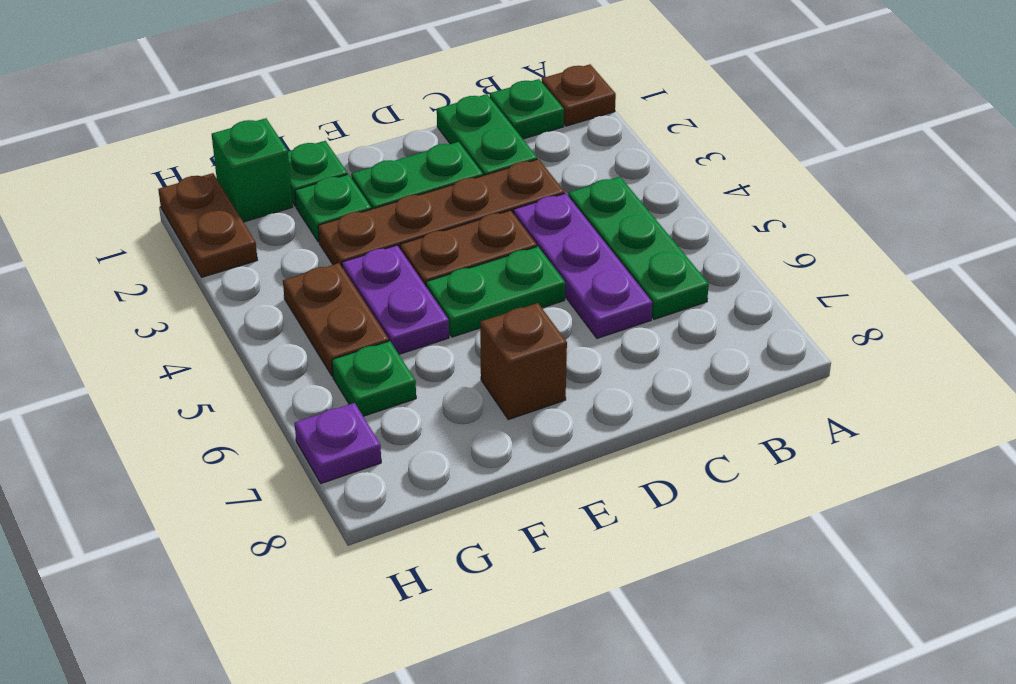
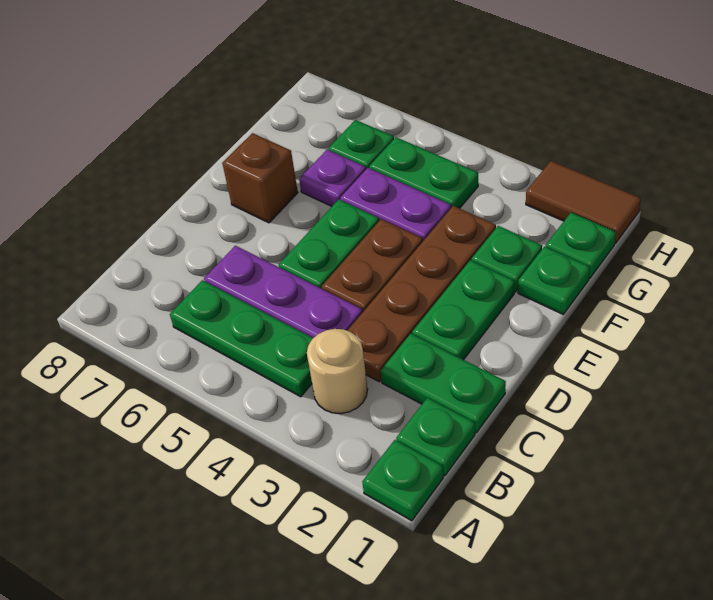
brown plate A1 level 1 -> green plate A1 level 1
none -> tan round brick B3 level 1
green brick G1 level 1 -> green plate G1 level 1
brown plate G4:G5 level 1 -> green plate G4:G5 level 1
brown plate H1:H2 level 1 -> brown tile H1:H2 level 1
purple plate H7 level 1 -> purple plate F6 level 1

